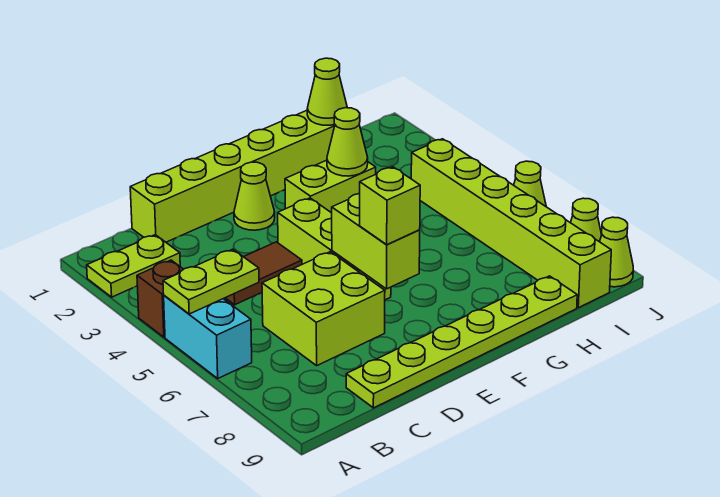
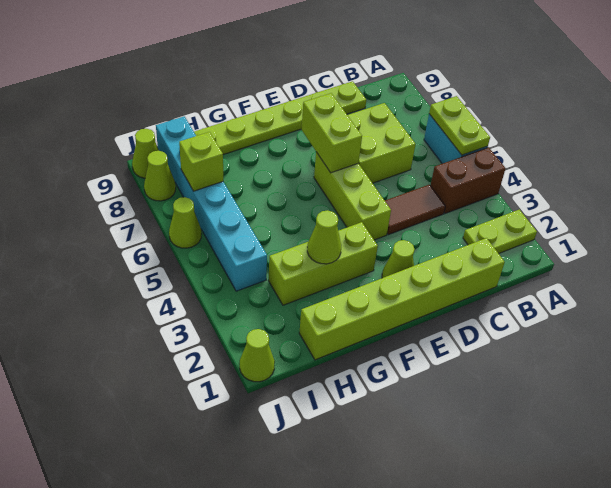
brown brick A4 level 1 -> brown brick A4:B4 level 1
lime plate A5:B5 level 2 -> lime plate A5:A6 level 2
lime brick E7 level 3 -> lime brick I7 level 2
lime brick F3:G3 level 1 -> lime brick F3:H3 level 1
lime cone H1 level 2 -> lime cone J1 level 1
lime brick I4:I9 level 1 -> cyan brick I4:I9 level 1

